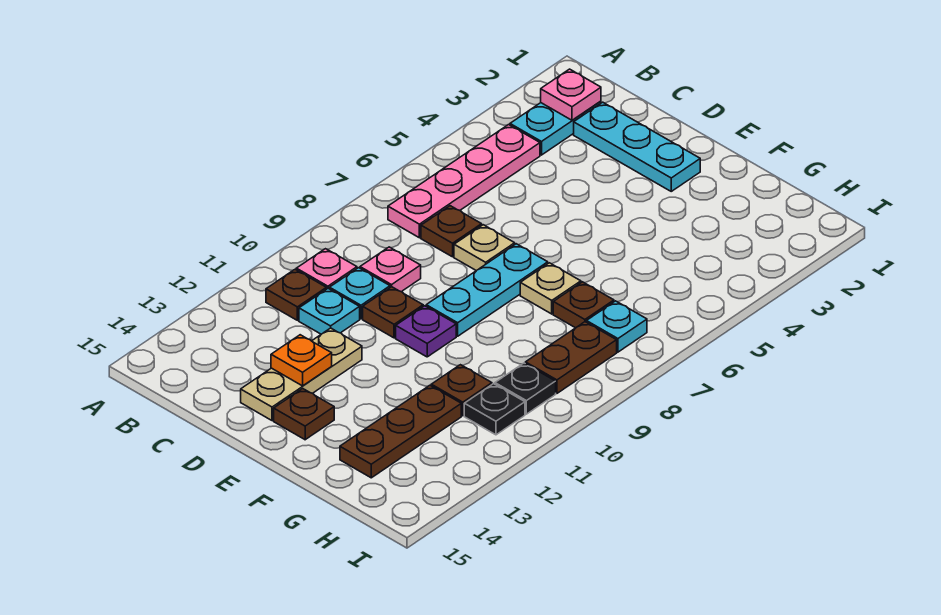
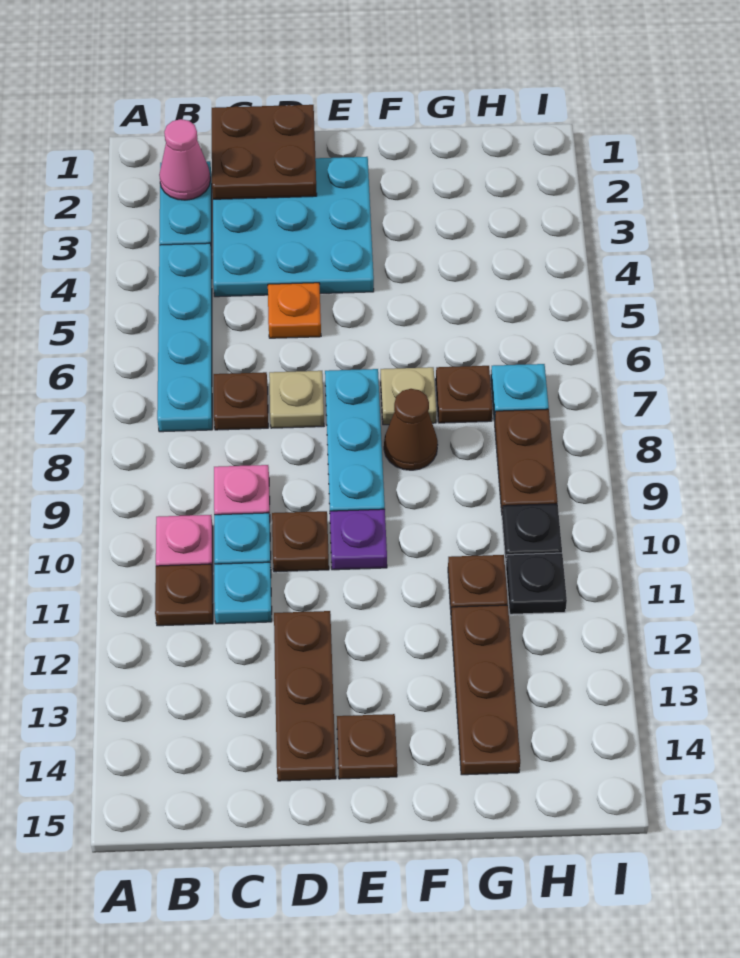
pink plate B2 level 2 -> pink cone B2 level 2
pink plate B4:B7 level 1 -> cyan plate B4:B7 level 1
none -> brown plate C1:D2 level 2
cyan plate C2:E2 level 1 -> cyan plate C2:E4 level 1
tan plate D12:D14 level 1 -> brown plate D12:D14 level 1
orange plate D13 level 2 -> orange plate D5 level 1
none -> brown cone F8 level 1

